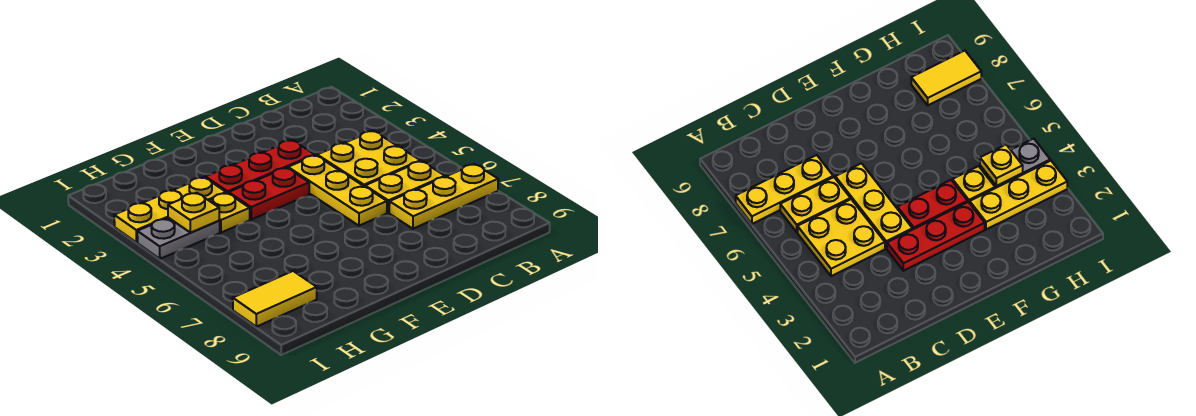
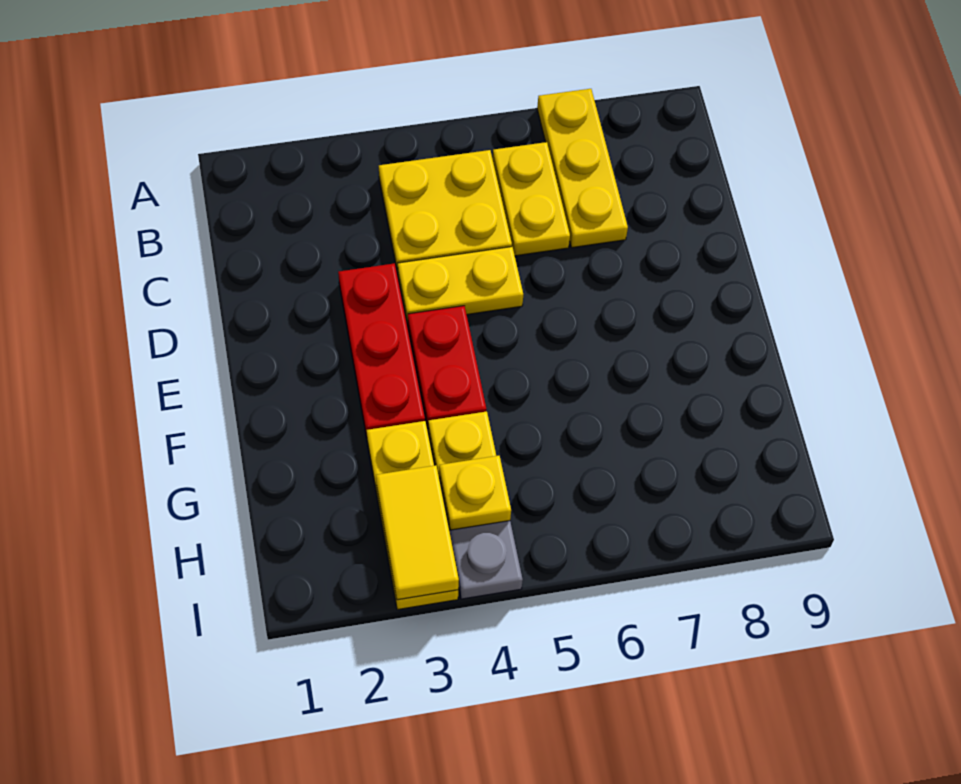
yellow plate D4:D6 level 1 -> yellow plate D4:D5 level 1
yellow tile H8:I8 level 1 -> yellow tile H3:I3 level 2

